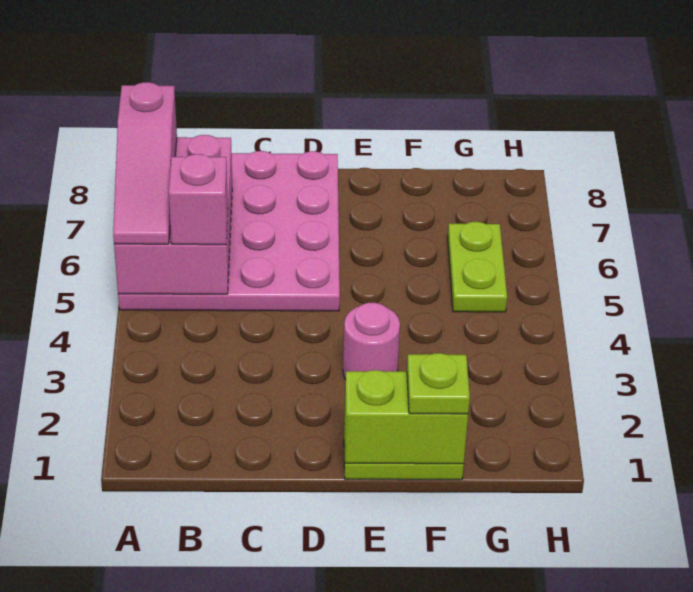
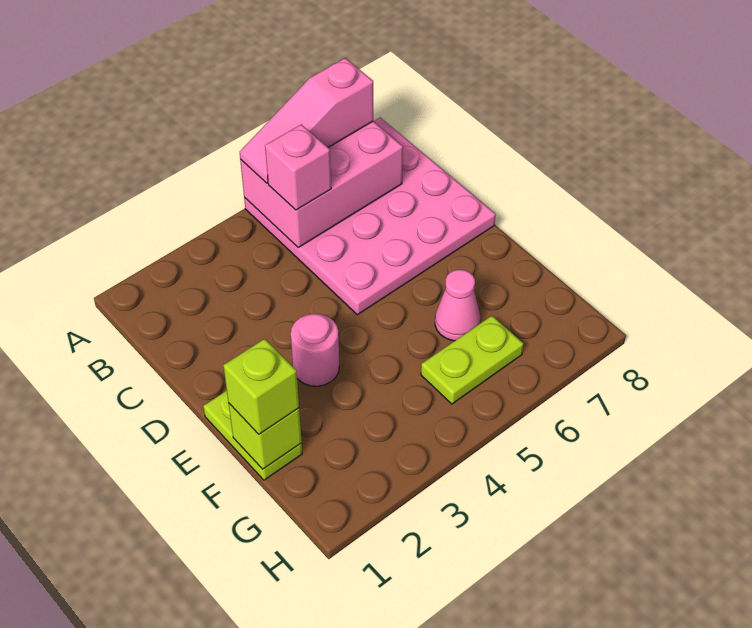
lime brick E1:F1 level 2 -> lime brick F1 level 2
lime plate F1 level 3 -> lime brick F1 level 3
none -> pink cone F6 level 1

